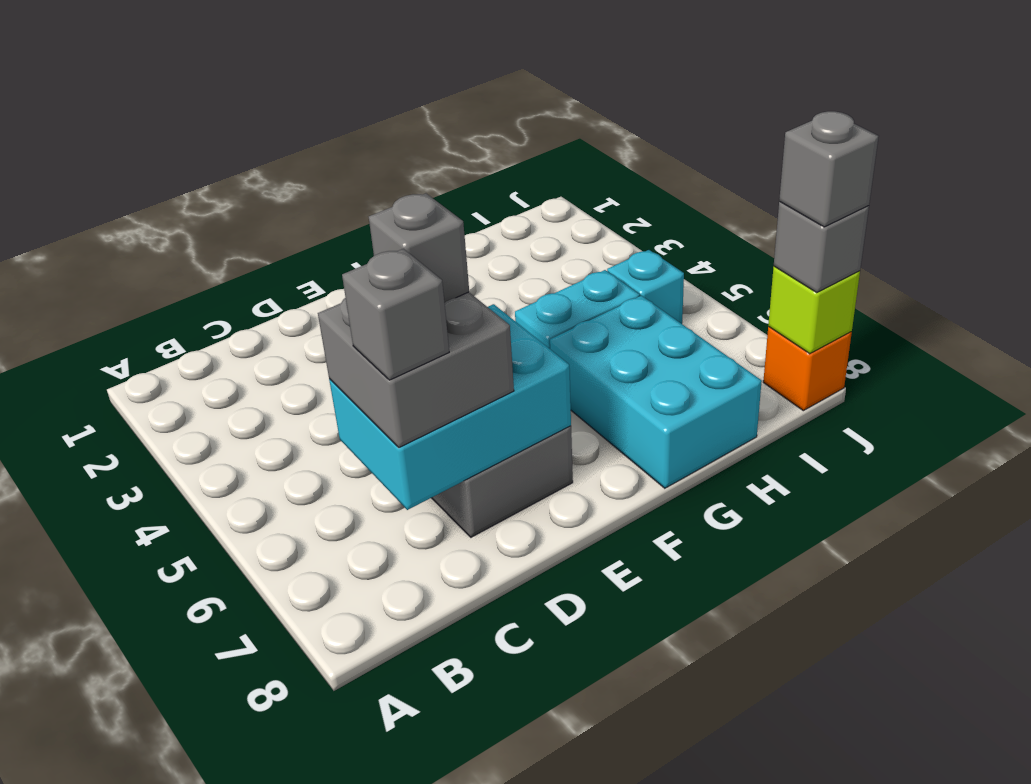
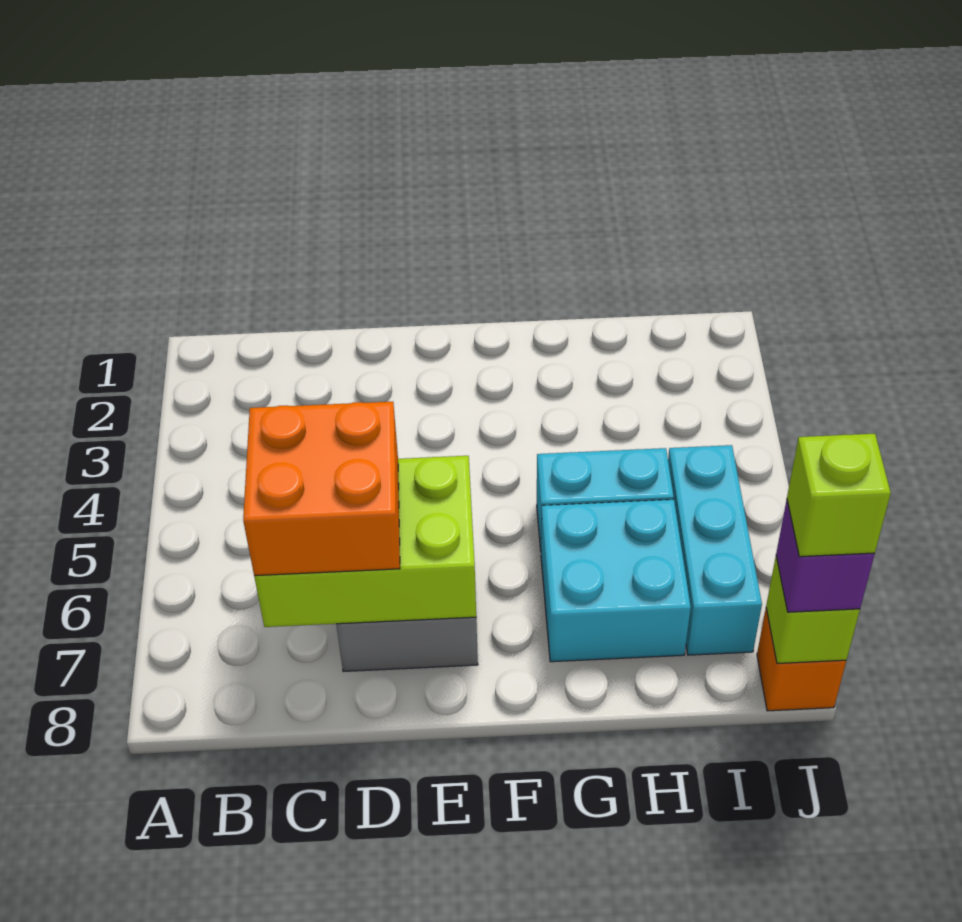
cyan brick C6:E7 level 2 -> lime brick C6:E7 level 2
grey brick C6:D7 level 3 -> orange brick C6:D7 level 3
grey brick C7 level 4 -> none
grey brick D6 level 4 -> none
cyan brick G6:H8 level 1 -> cyan brick G6:H7 level 1
cyan brick I5 level 1 -> cyan brick I5:I7 level 1
grey brick J8 level 3 -> purple brick J8 level 3
grey brick J8 level 4 -> lime brick J8 level 4

